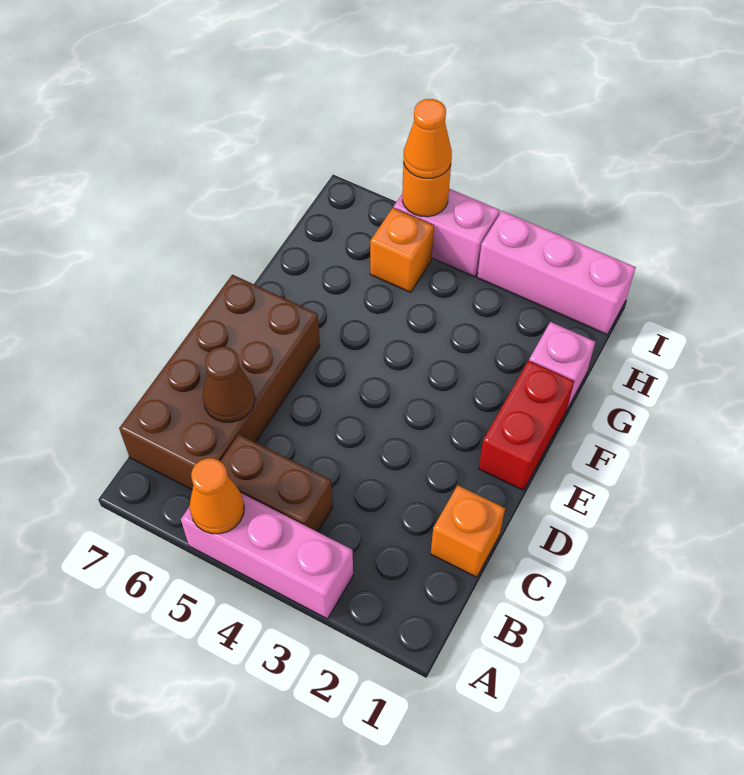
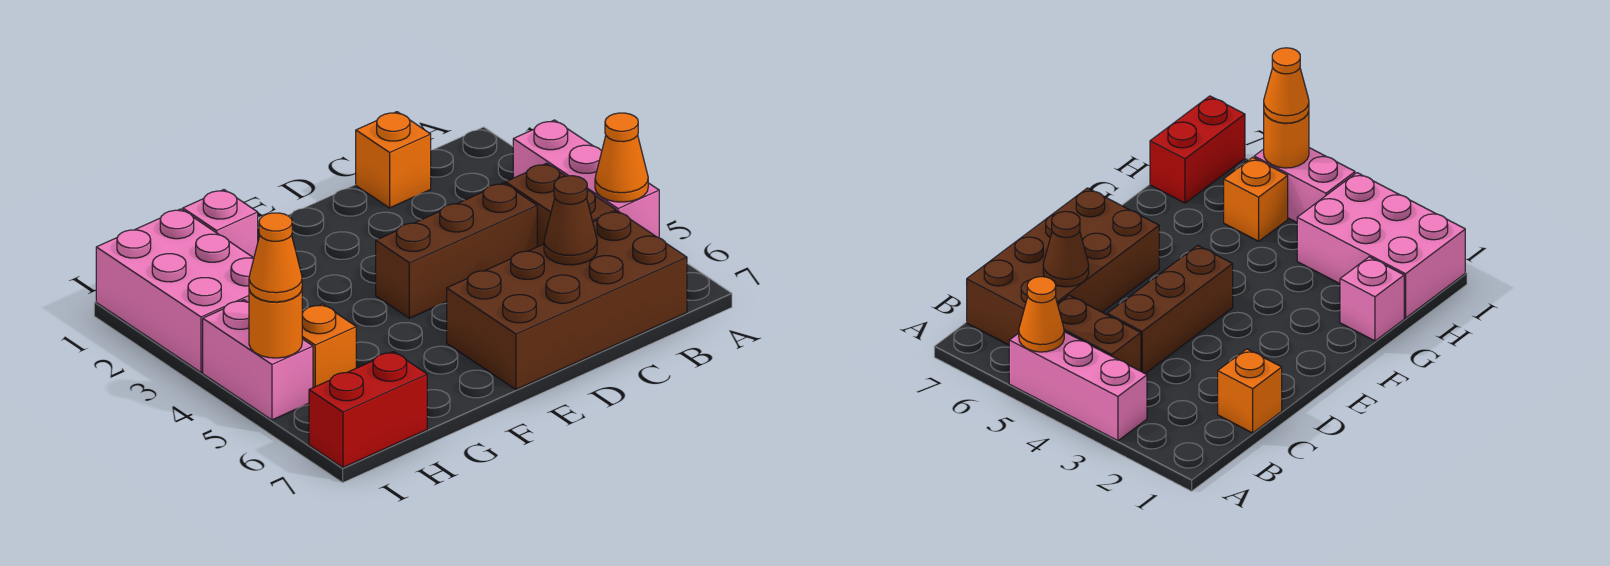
none -> brown brick C4:E4 level 1
red brick E1:F1 level 1 -> red brick H7:I7 level 1
pink brick I1:I3 level 1 -> pink brick H1:I3 level 1

